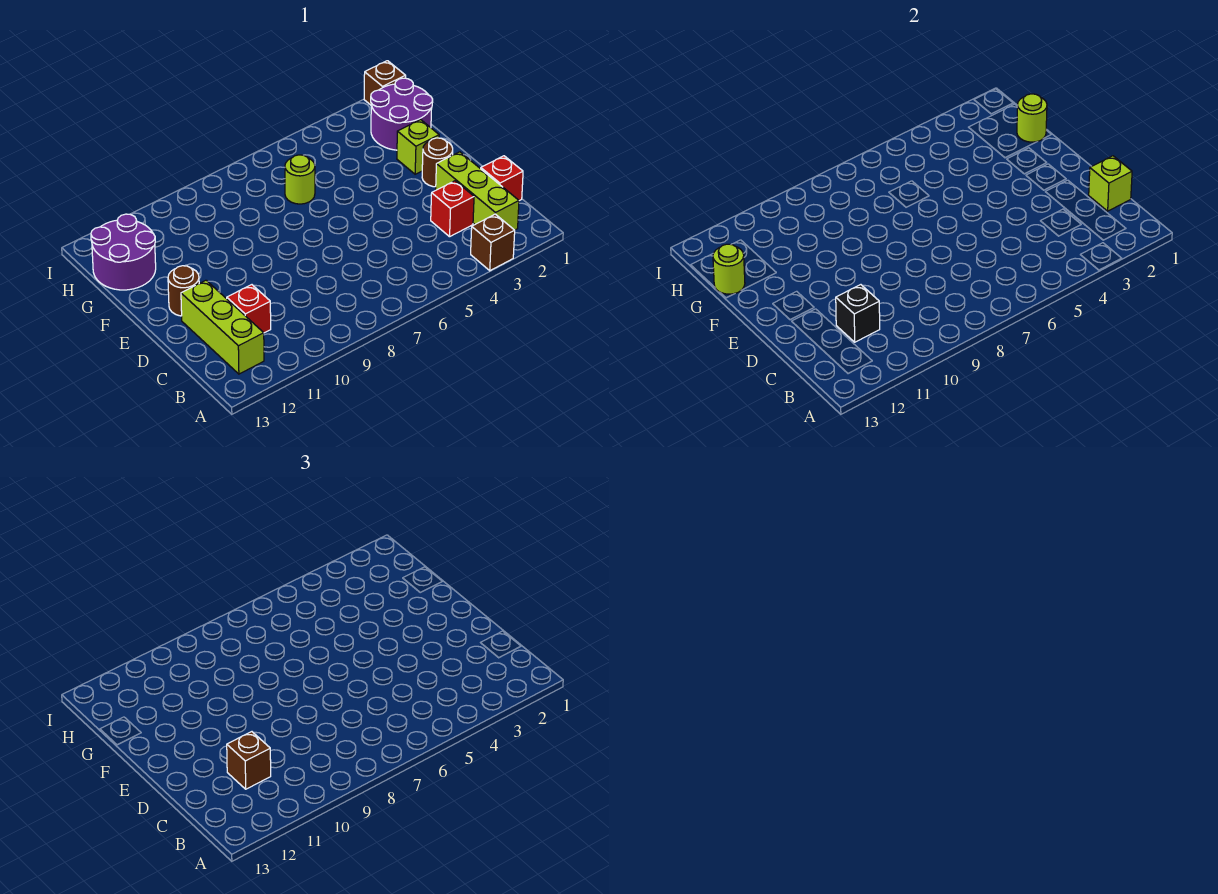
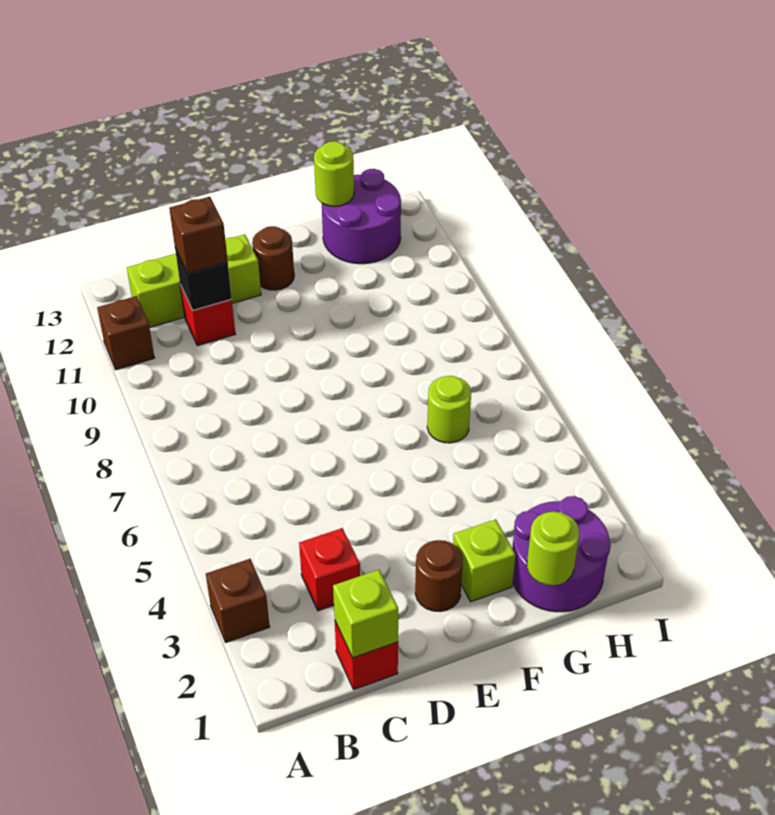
lime brick B2:D2 level 1 -> none
brown brick I1 level 1 -> brown brick A11 level 1

